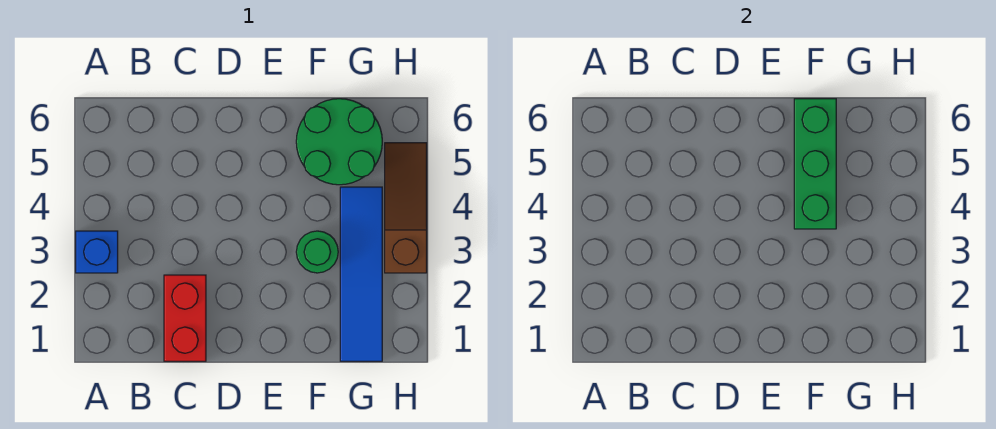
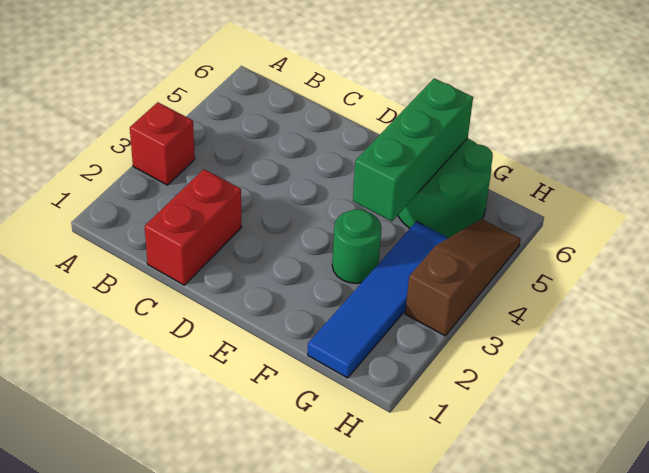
blue brick A3 level 1 -> red brick A3 level 1

